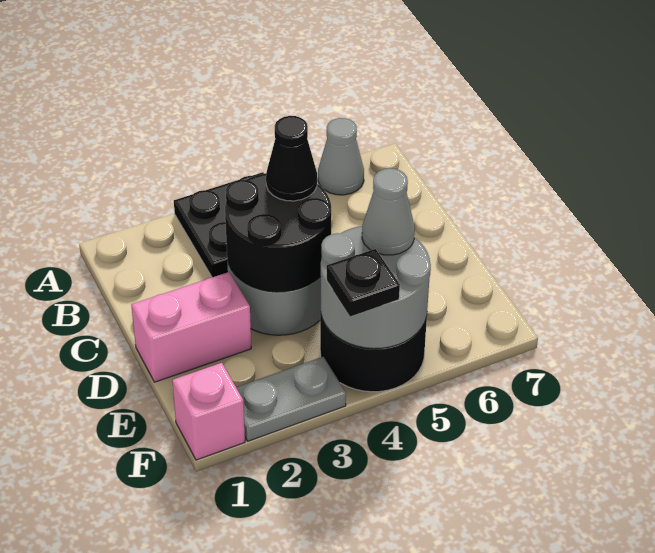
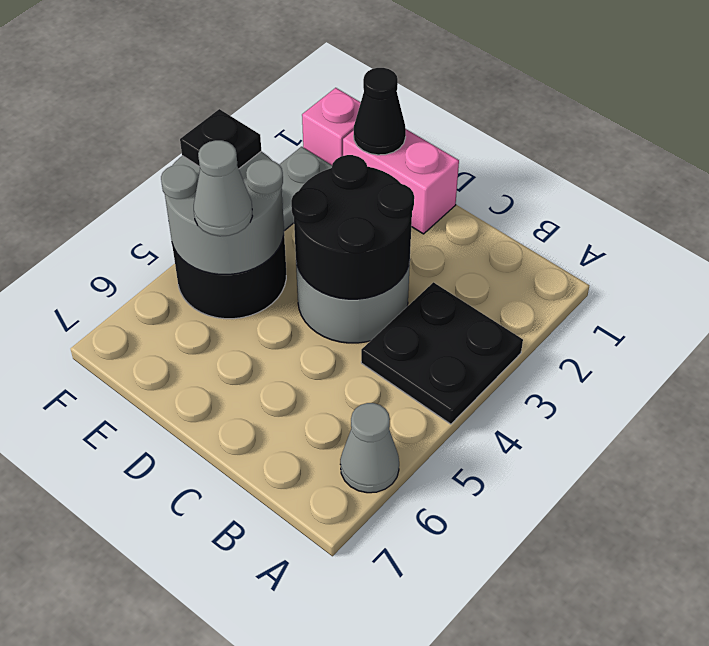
black cone C4 level 3 -> black cone E1 level 2
pink brick D1:D2 level 1 -> pink brick D1:E1 level 1

